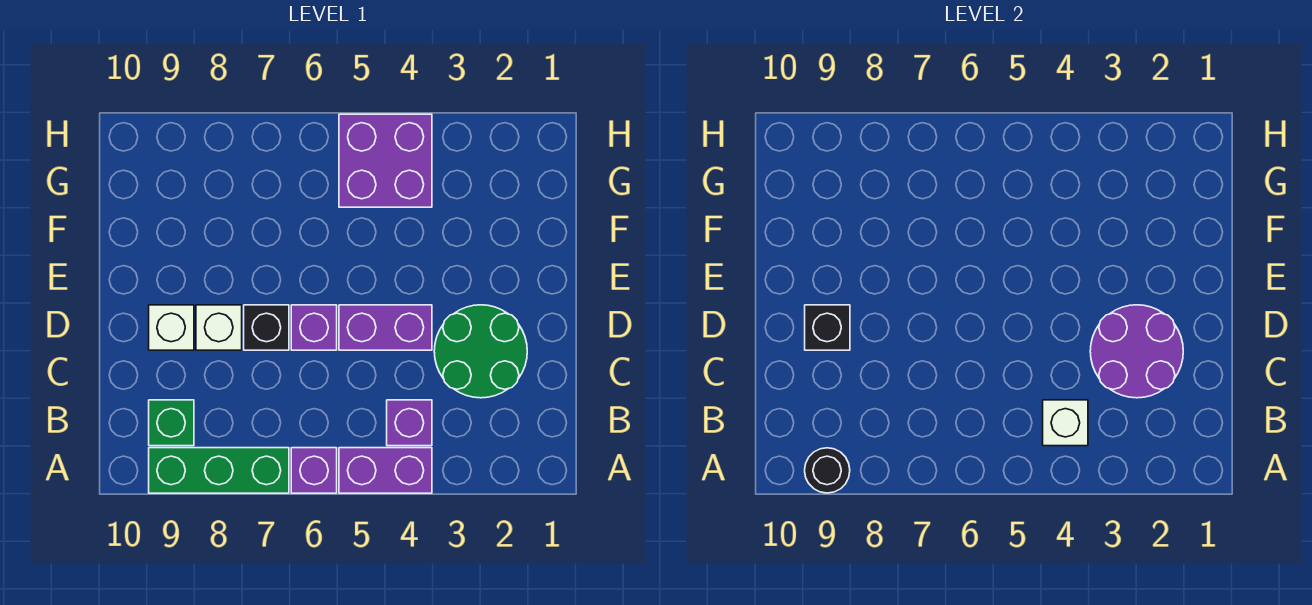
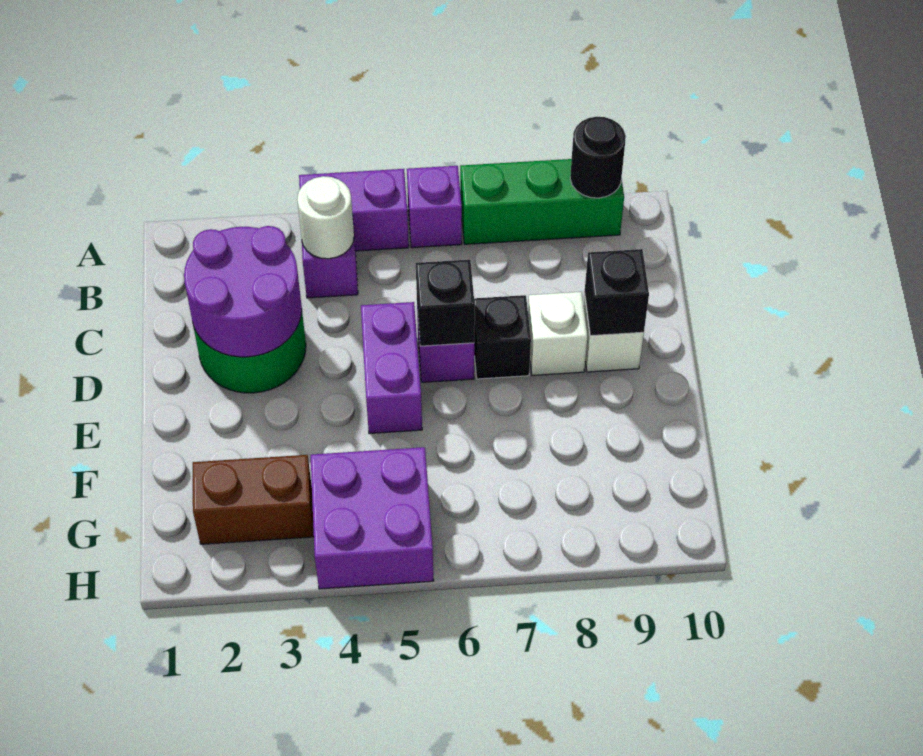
white brick B4 level 2 -> white round brick B4 level 2
green brick B9 level 1 -> none
purple brick D4:D5 level 1 -> purple brick D5:E5 level 1
none -> black brick D6 level 2
none -> brown brick G2:G3 level 1

